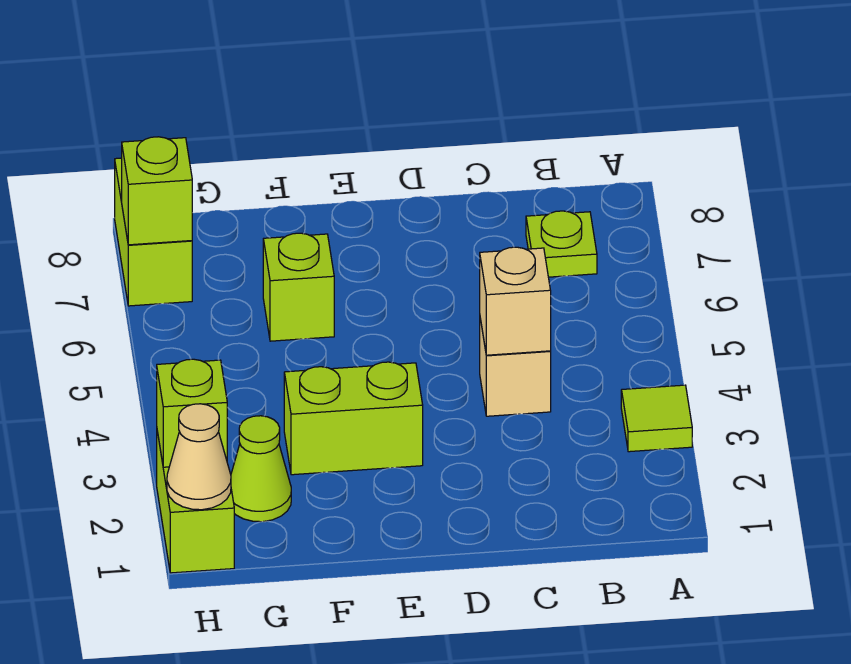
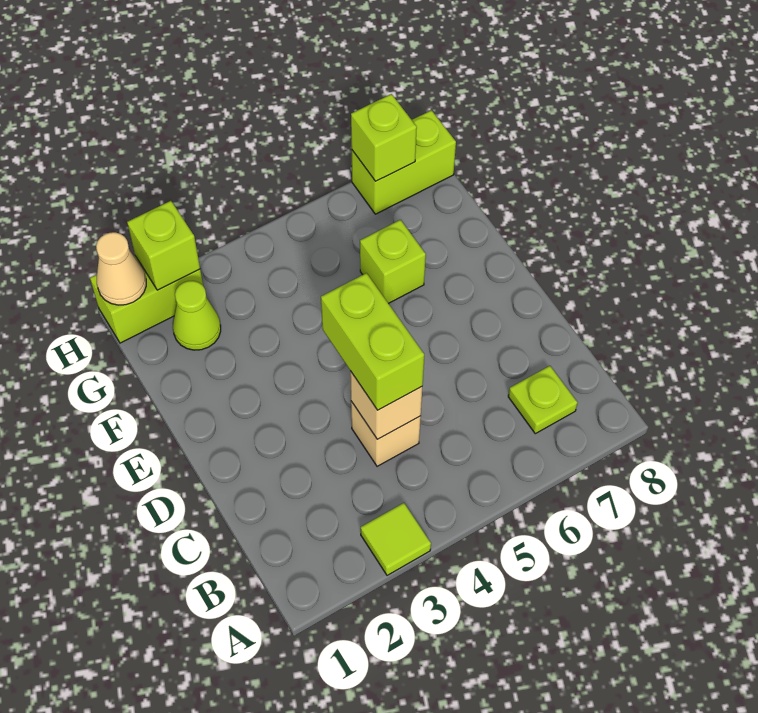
lime brick E3:F3 level 1 -> lime brick C4:D4 level 3

